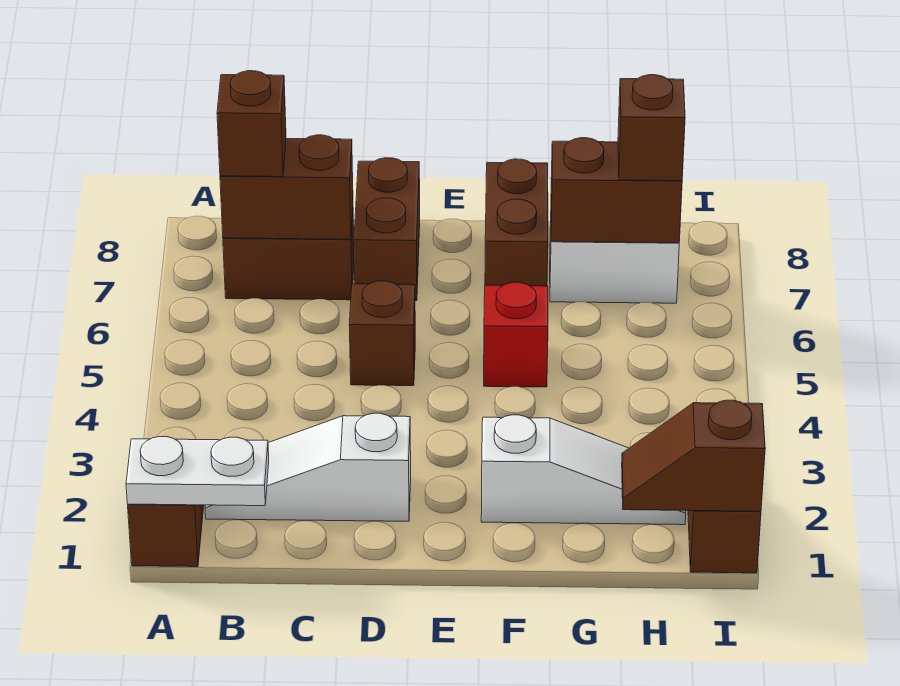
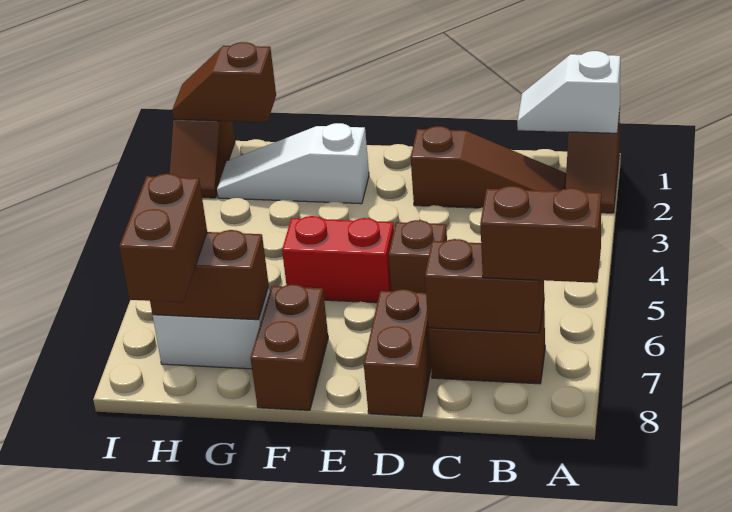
white plate A1:B1 level 2 -> white slope A1:B1 level 2 top A
white slope B2:D2 level 1 top D -> brown slope B2:D2 level 1 top D
brown brick B7 level 3 -> brown brick A7:B7 level 3
red brick F5 level 1 -> red brick E5:F5 level 1
brown slope H1:I1 level 2 top I -> brown slope H1:I1 level 2 top H
brown brick H7 level 3 -> brown brick H7:H8 level 3

